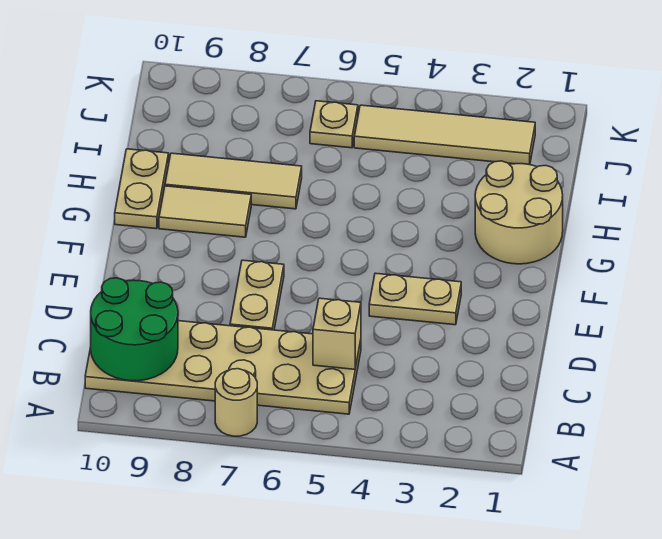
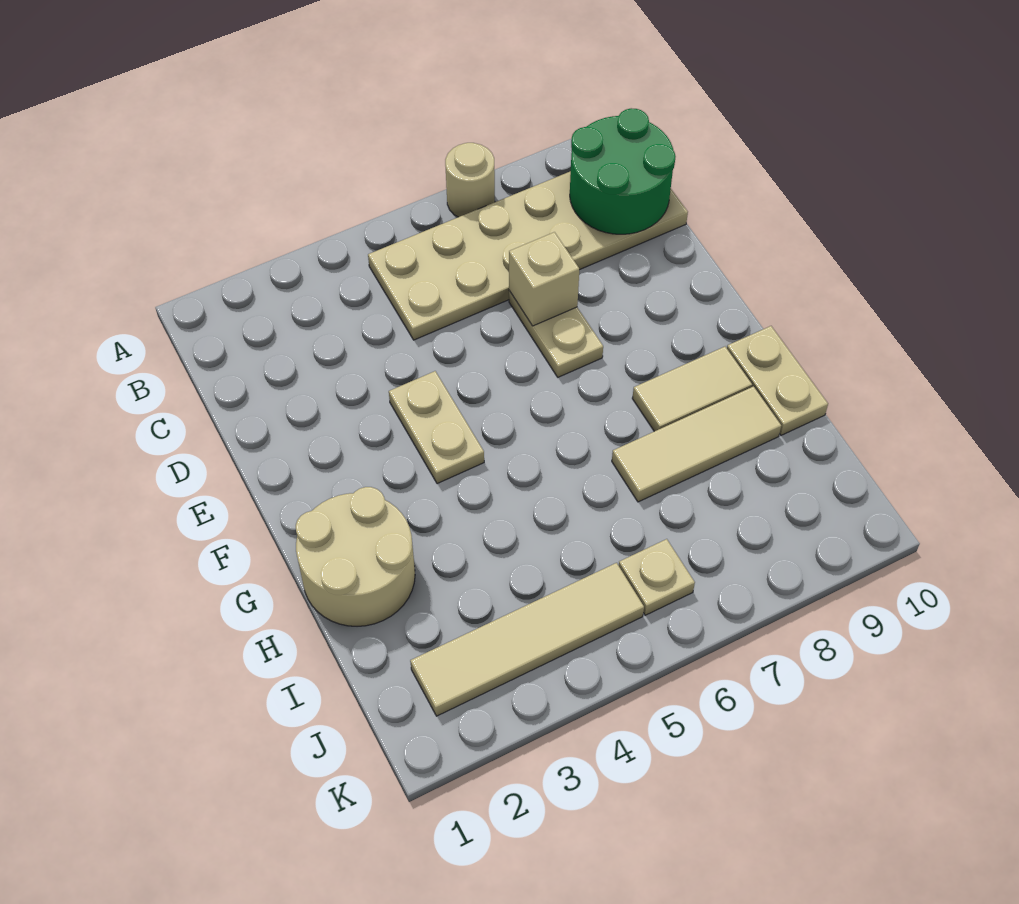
tan brick C5 level 2 -> tan brick D7 level 2
tan plate E3:E4 level 1 -> tan plate E4:F4 level 1

